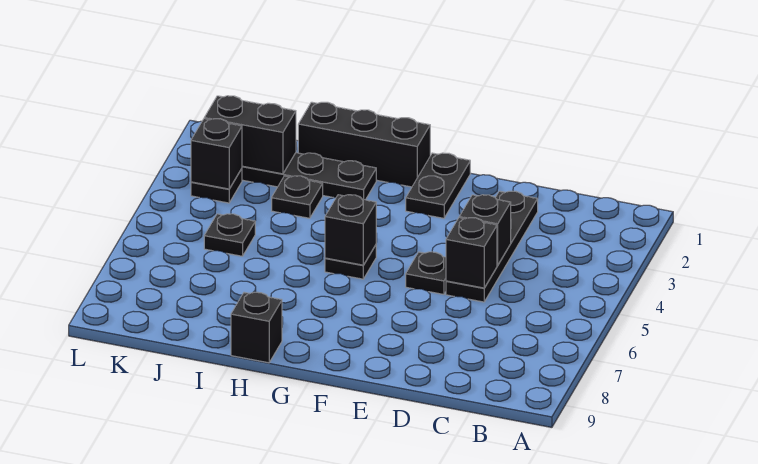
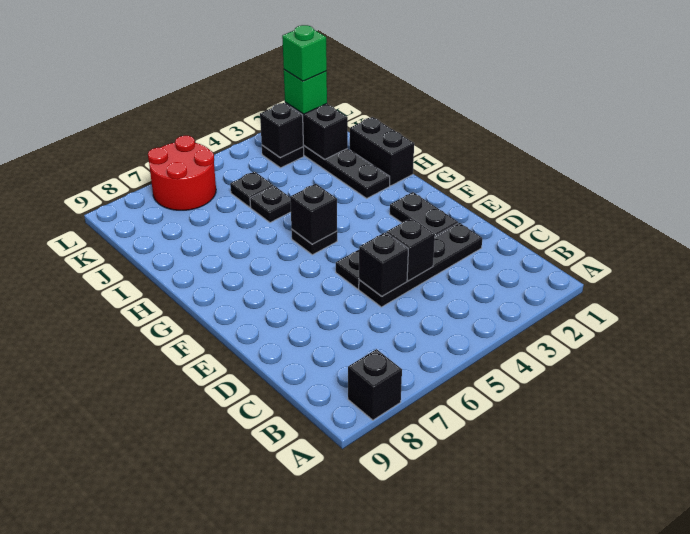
black plate F1:F2 level 1 -> black plate E2:F2 level 1
black brick G1:I1 level 1 -> black brick H1:I1 level 1
black brick H9 level 1 -> black brick A8 level 1
black plate I3 level 1 -> black plate I5 level 1
none -> green brick K2 level 3
none -> green brick K2 level 4
none -> red round brick K6:L7 level 1

